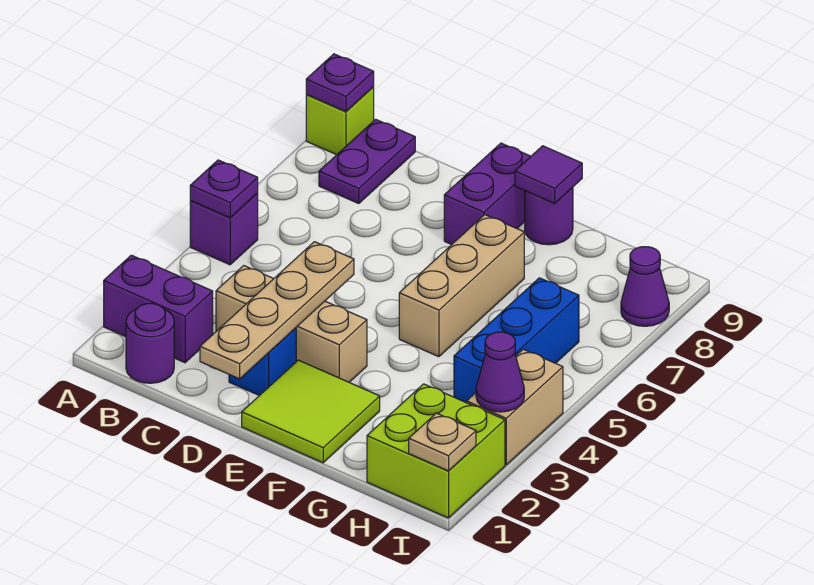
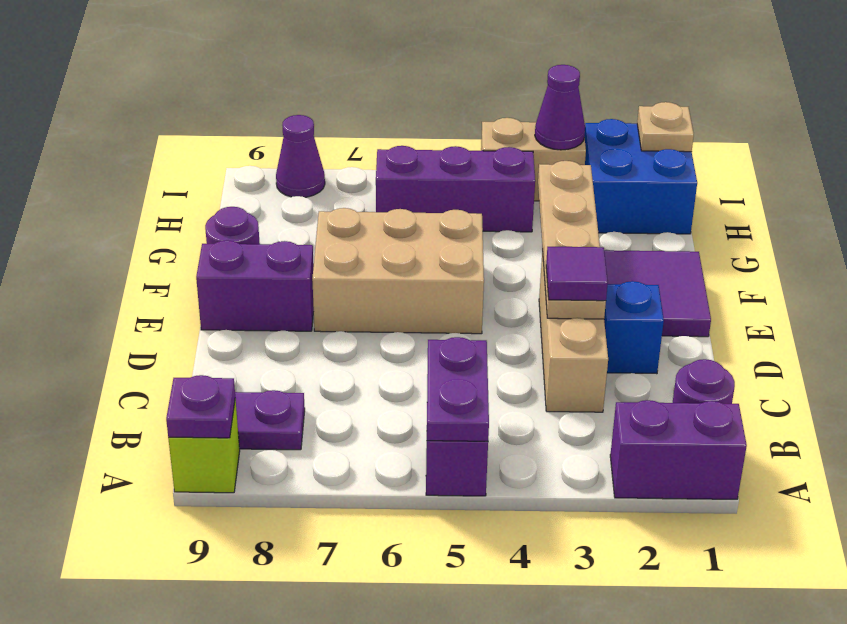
purple brick A2:B2 level 1 -> purple brick A1:A2 level 1
purple plate A5 level 2 -> purple plate A5:B5 level 2
tan plate D1:D4 level 2 -> tan plate D3:G3 level 2
lime tile E1:F2 level 1 -> purple tile E1:F2 level 1
tan brick F5:F7 level 1 -> tan brick E5:F7 level 1
purple tile F9 level 2 -> purple tile D3 level 3
lime brick H1:I2 level 1 -> blue brick H1:I2 level 1
blue brick H4:H6 level 1 -> purple brick H4:H6 level 1

